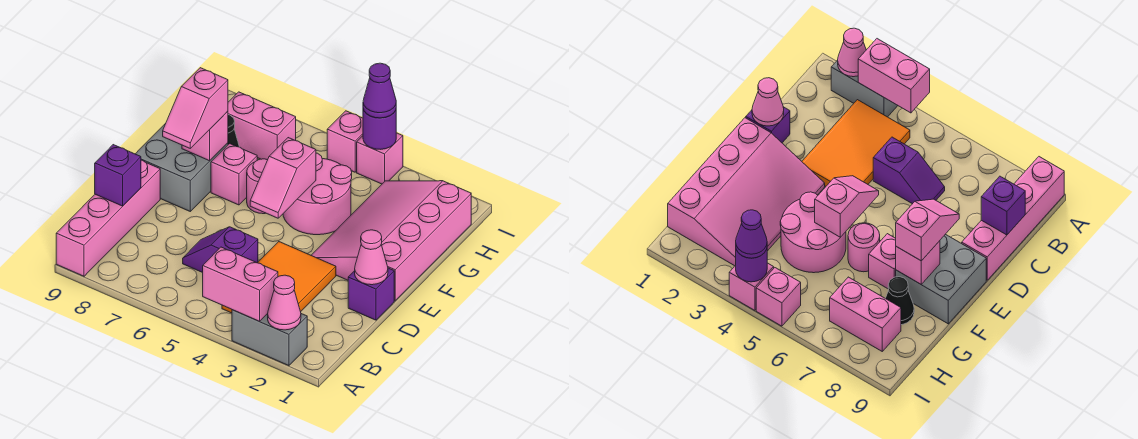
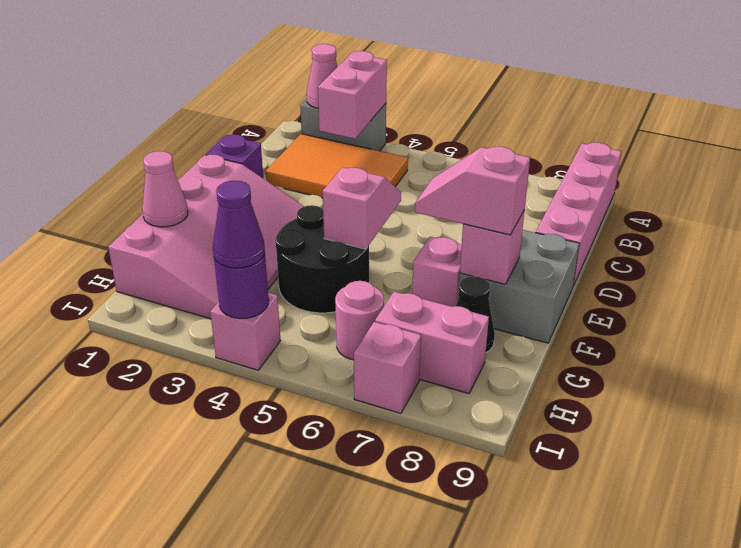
pink brick A3:A4 level 2 -> pink brick A3:B3 level 2
orange tile B3:D4 level 1 -> orange tile B2:C4 level 1
purple slope C5:C6 level 1 top 5 -> none
purple brick C9 level 2 -> none
pink cone D1 level 2 -> pink cone G1 level 2
pink slope E8:F8 level 3 top F -> pink slope F7:F8 level 3 top 8
pink round brick F4:G5 level 1 -> black round brick F4:G5 level 1
pink round brick F6 level 1 -> pink round brick H6 level 1
pink brick I5 level 1 -> pink brick I7 level 1

